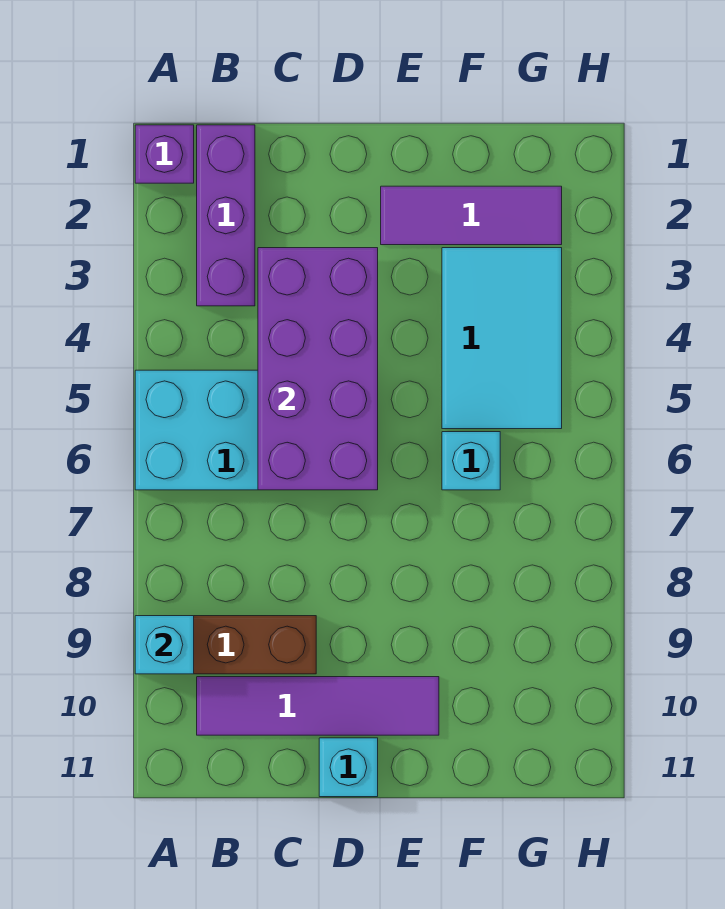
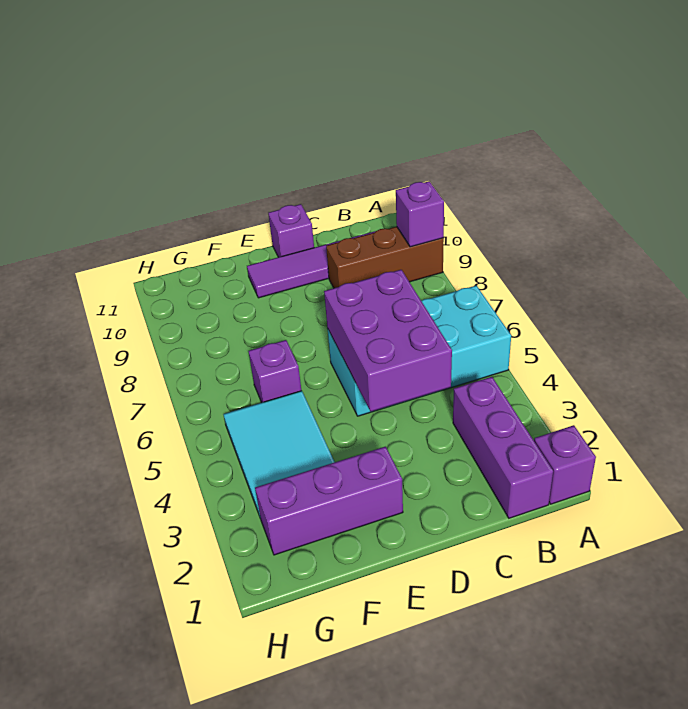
cyan brick A9 level 2 -> purple brick A9 level 2
purple brick C3:D6 level 2 -> purple brick C4:D6 level 2
cyan brick D11 level 1 -> purple brick D11 level 1
purple tile E2:G2 level 1 -> purple brick E2:G2 level 1
cyan brick F6 level 1 -> purple brick F6 level 1

